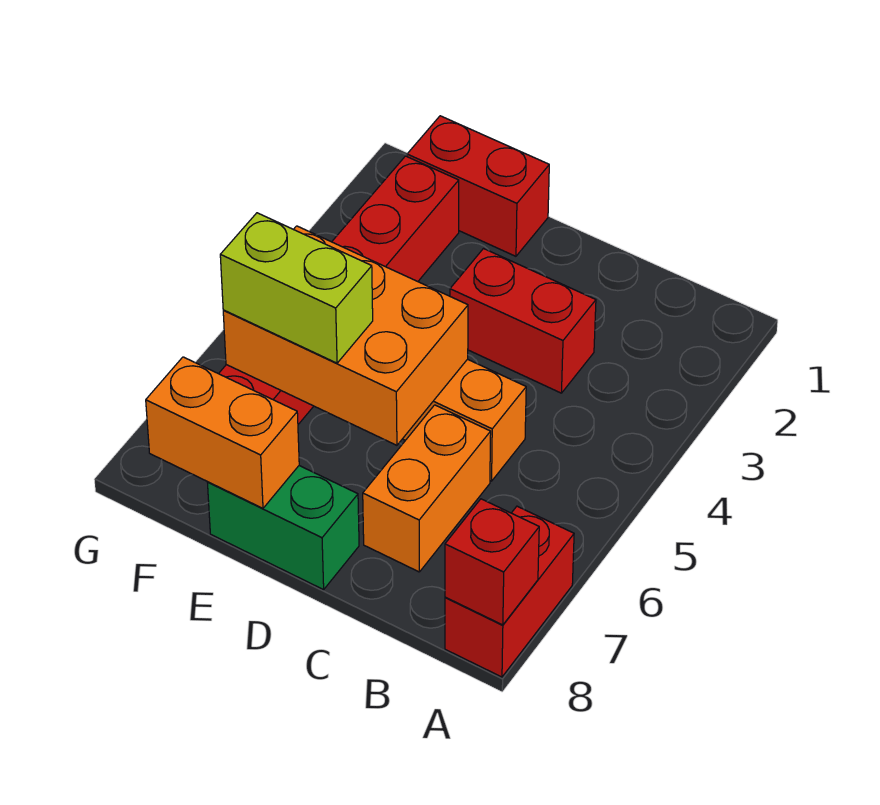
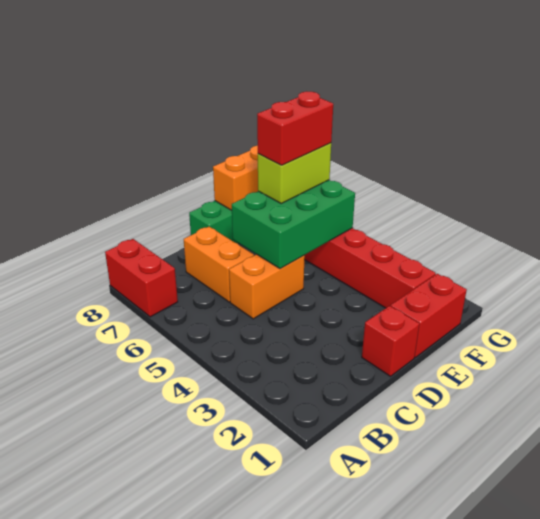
red brick A8 level 2 -> red brick D1 level 1
red brick C3:D3 level 1 -> red brick E6:F6 level 4
orange brick D5:F6 level 2 -> green brick D5:F6 level 2

